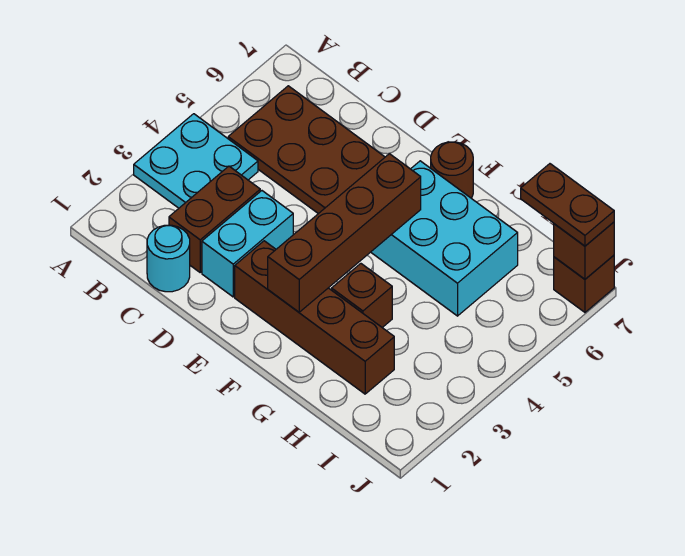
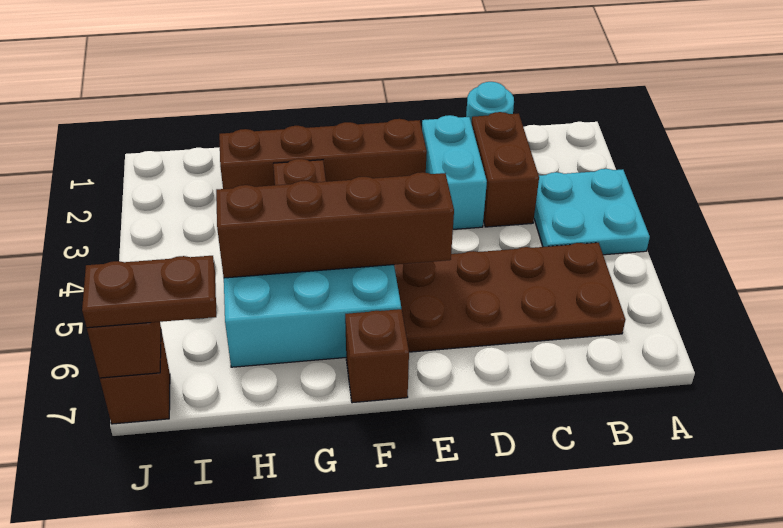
brown brick F2:F5 level 2 -> brown brick E5:H5 level 2
brown round brick F7 level 1 -> brown brick F7 level 1

